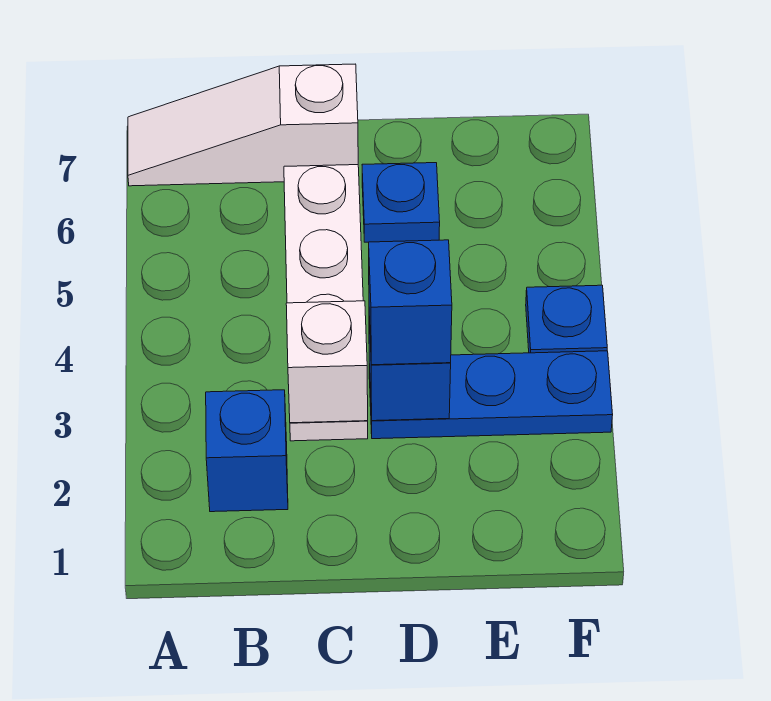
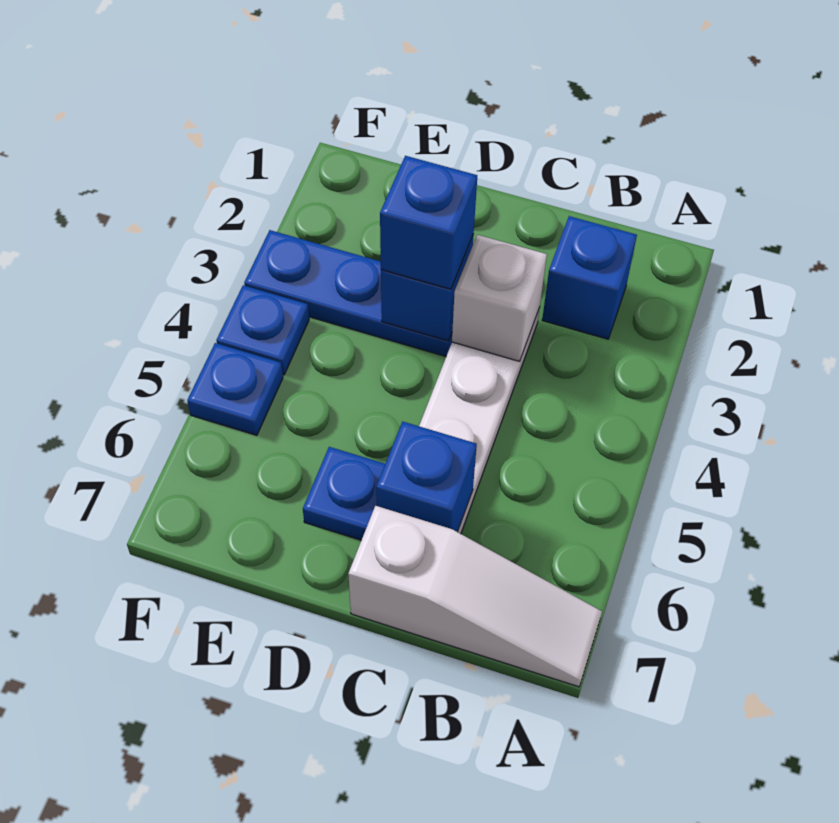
none -> blue brick C6 level 2
none -> blue plate F5 level 1

